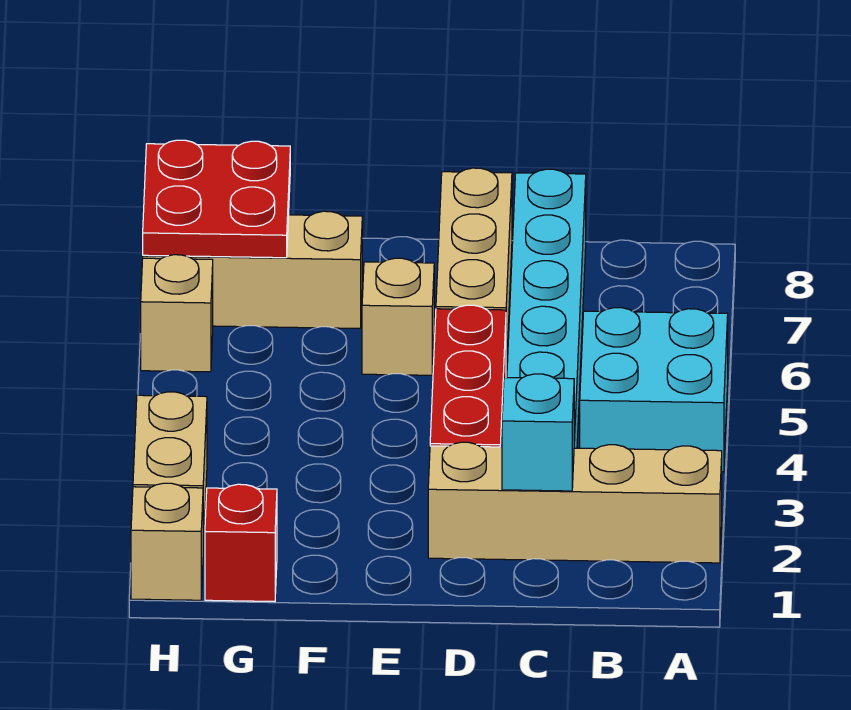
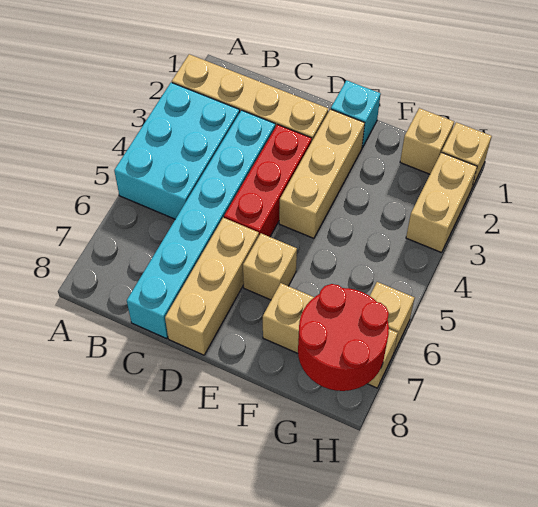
cyan brick A4:B5 level 1 -> cyan brick A3:B5 level 1
cyan brick C2 level 2 -> cyan brick E1 level 1
none -> tan brick E2:E4 level 1
red brick G1 level 1 -> tan brick G1 level 1
red plate G7:H8 level 2 -> red round brick G7:H8 level 2

